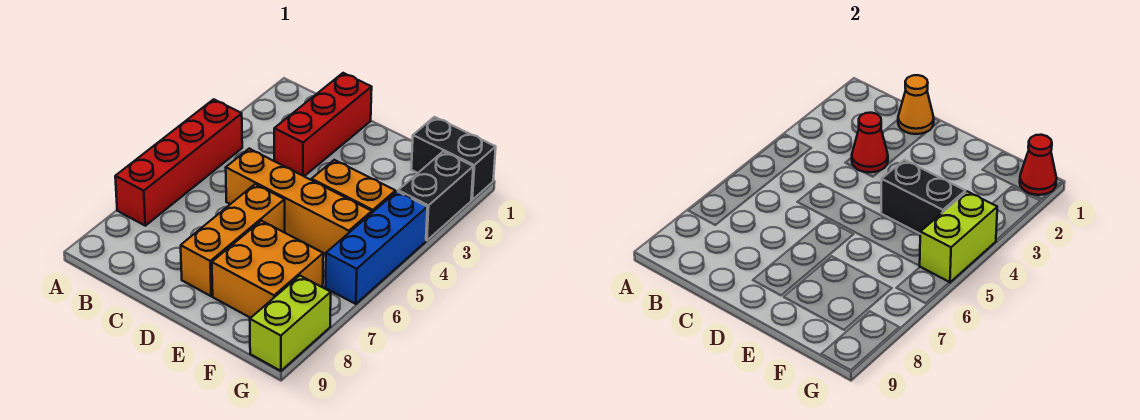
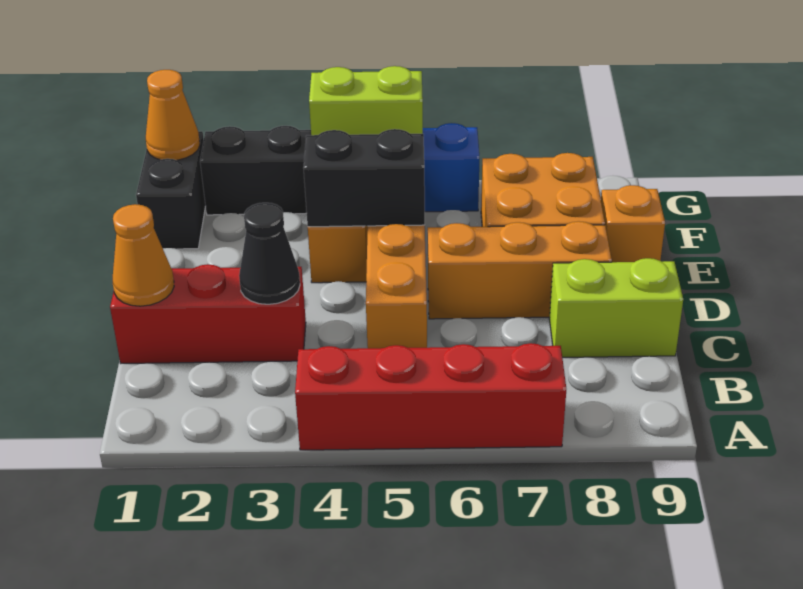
red cone C3 level 2 -> black cone C3 level 2
black brick E4:F4 level 2 -> black brick E4:E5 level 2
none -> orange brick E9 level 1
red cone G1 level 2 -> orange cone G1 level 2
lime brick G8:G9 level 1 -> lime brick C8:C9 level 1

